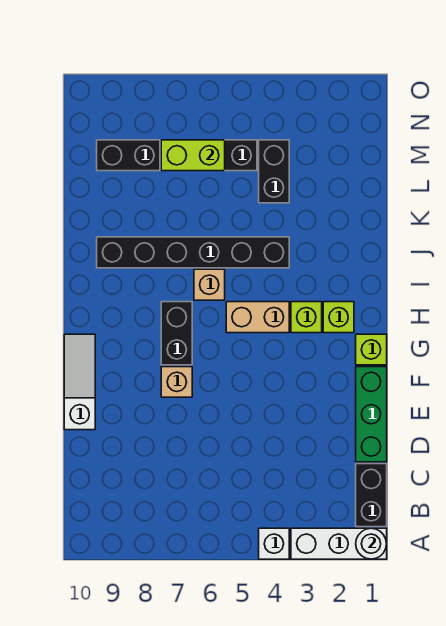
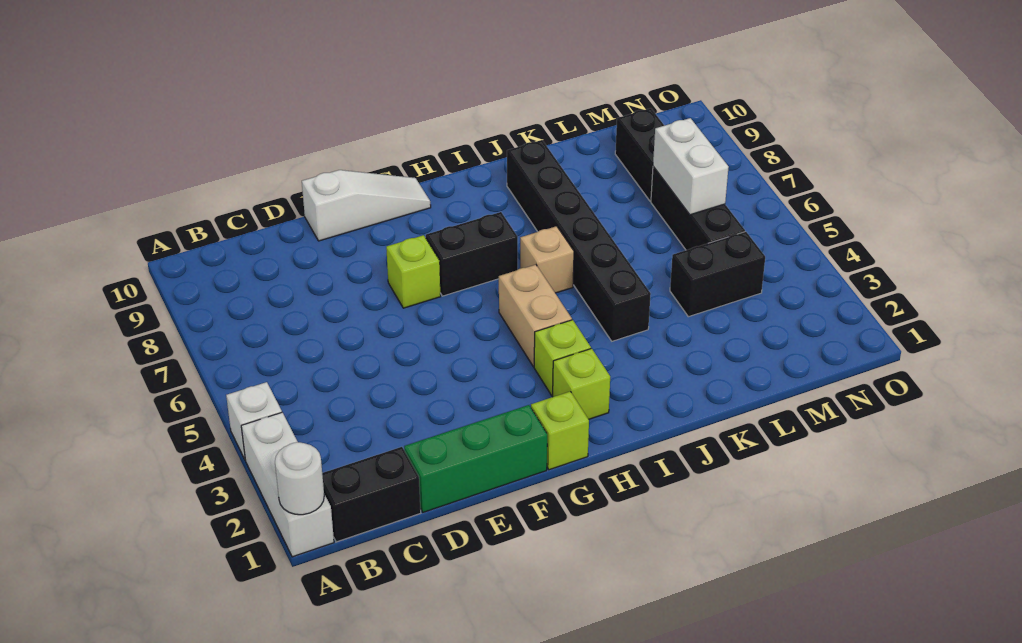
tan brick F7 level 1 -> lime brick F7 level 1
lime brick M6:M7 level 2 -> white brick M6:M7 level 2

